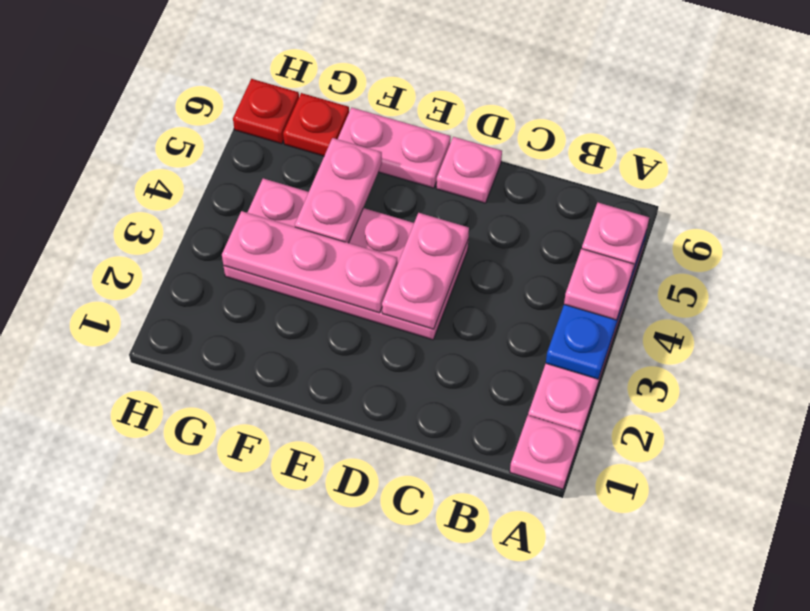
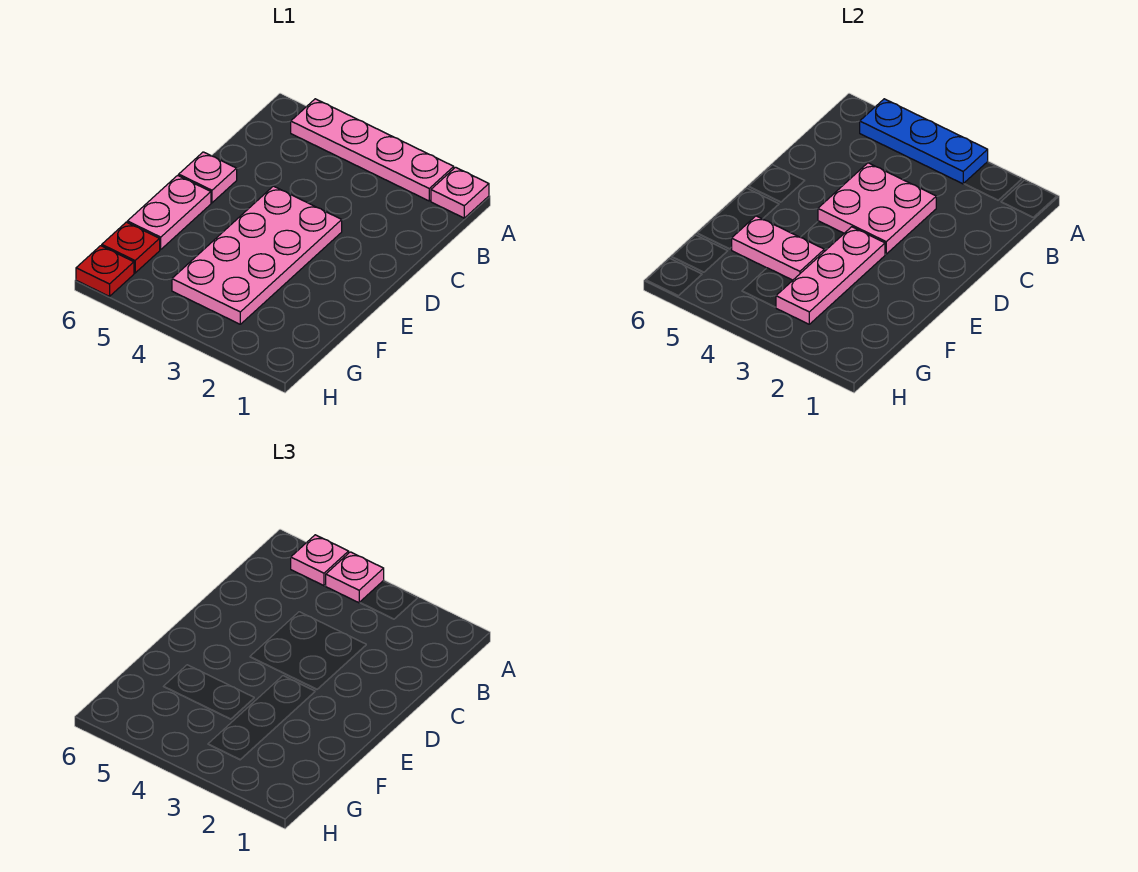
pink plate D3:D4 level 2 -> pink plate C3:D4 level 2

